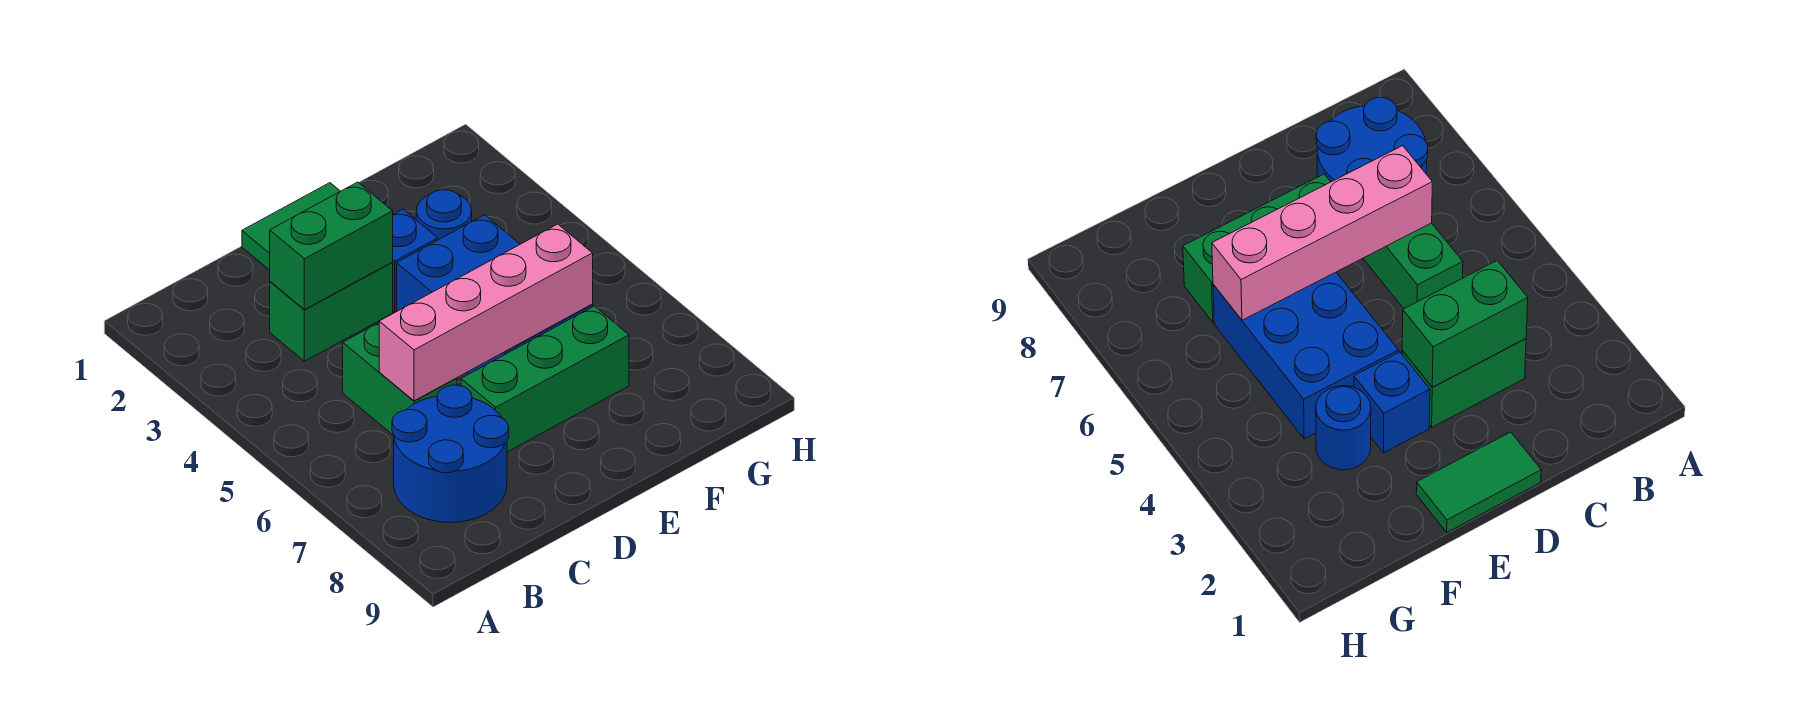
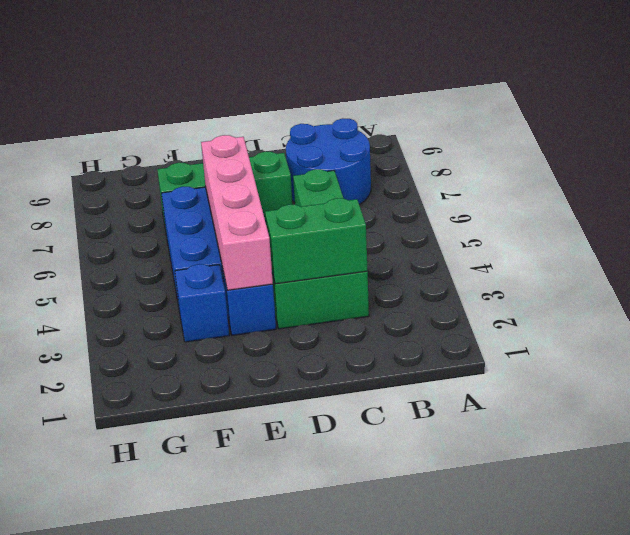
pink brick C6:F6 level 2 -> pink brick E3:E6 level 2
green tile D1:E1 level 1 -> none
blue round brick F3 level 1 -> blue brick F3 level 1

